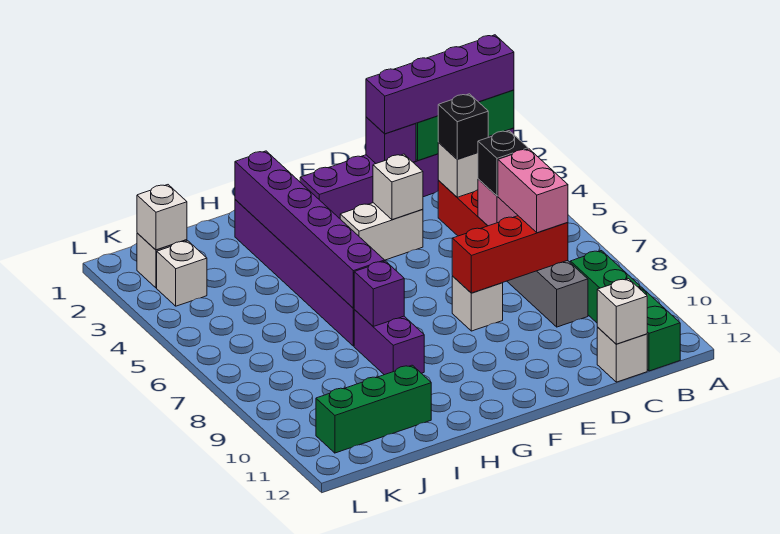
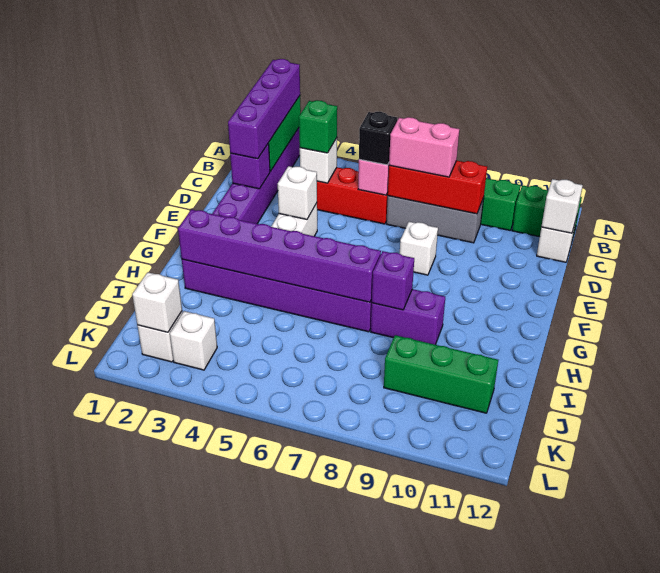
black brick C4 level 3 -> green brick C4 level 3
red brick C8:E8 level 2 -> red brick C7:C9 level 2
green brick I11:K11 level 1 -> green brick J9:J11 level 1

